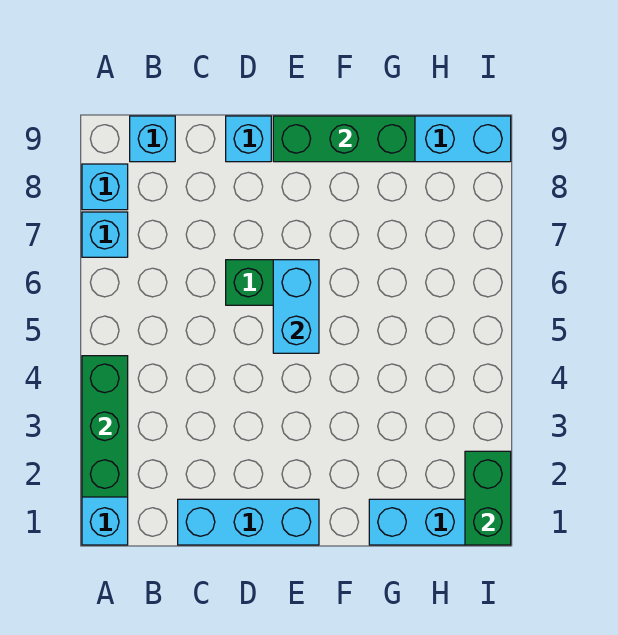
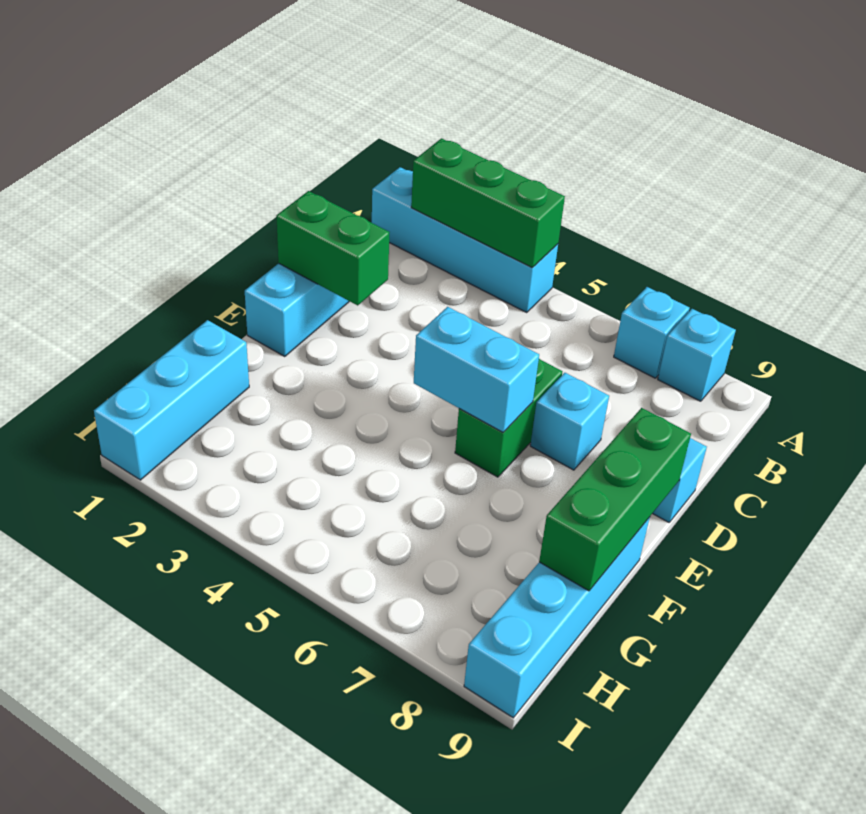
cyan brick B9 level 1 -> cyan brick D7 level 1
green brick I1:I2 level 2 -> green brick D1:D2 level 2

